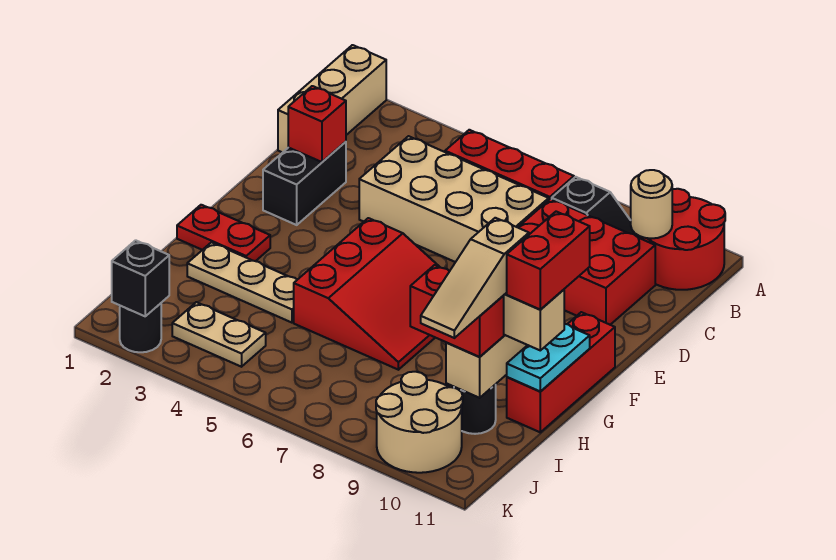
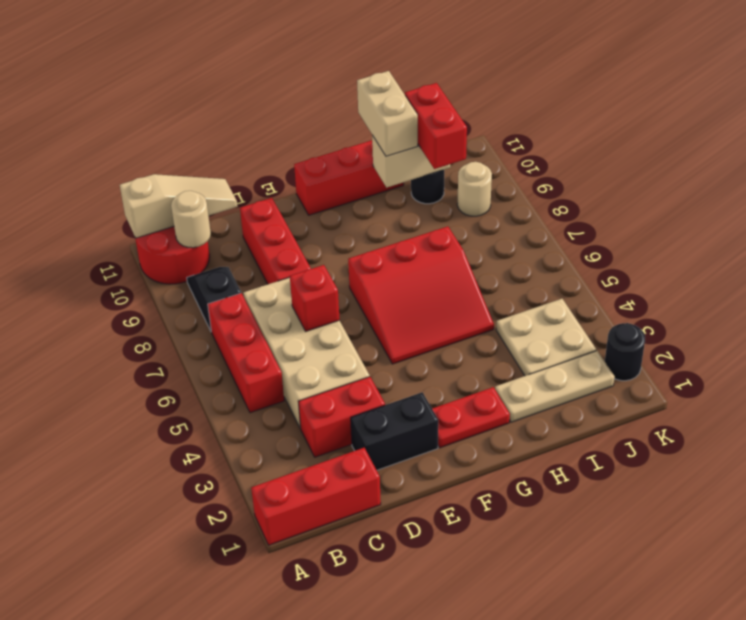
tan brick A1:C1 level 1 -> red brick A1:C1 level 1
red brick C8:D10 level 1 -> red brick D8:D10 level 1
red brick D2 level 2 -> red brick D6 level 2
red slope F5:H7 level 1 top 5 -> red slope F5:H7 level 1 top 7
red plate G1:G2 level 1 -> red plate F2:G2 level 1
cyan plate G11:H11 level 2 -> none
red brick G11:H11 level 4 -> red brick C3:D3 level 1
tan plate H2:H4 level 1 -> tan plate H2:J2 level 1
tan slope H10:J10 level 4 top H -> tan slope A11:C11 level 2 top A
tan plate J3:J4 level 1 -> tan plate I3:J4 level 1
tan round brick J9:K10 level 1 -> tan round brick J9 level 1
black brick K2 level 2 -> none

